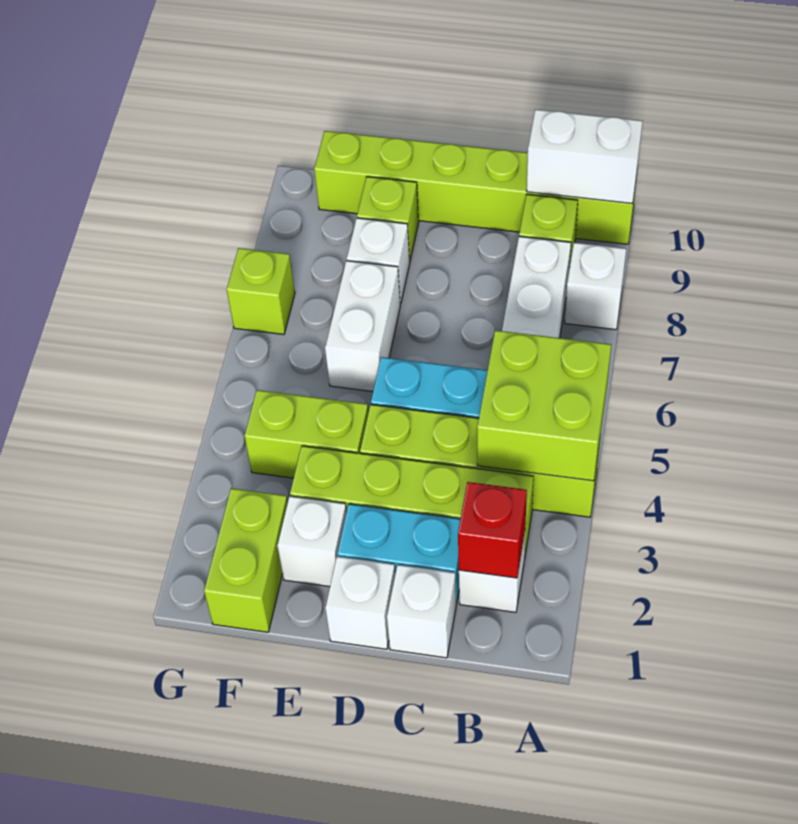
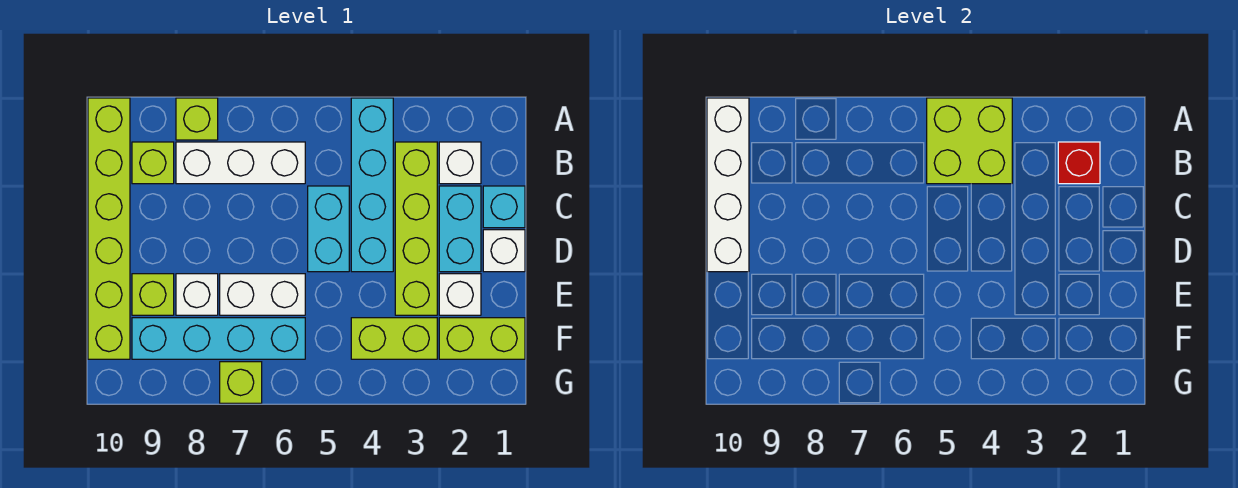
lime brick A4:D4 level 1 -> cyan brick A4:D4 level 1
white brick A8 level 1 -> lime brick A8 level 1
white brick A10:B10 level 2 -> white brick A10:D10 level 2
white brick C1 level 1 -> cyan brick C1 level 1
lime brick E4:F4 level 1 -> lime brick F3:F4 level 1
none -> cyan brick F6:F9 level 1

